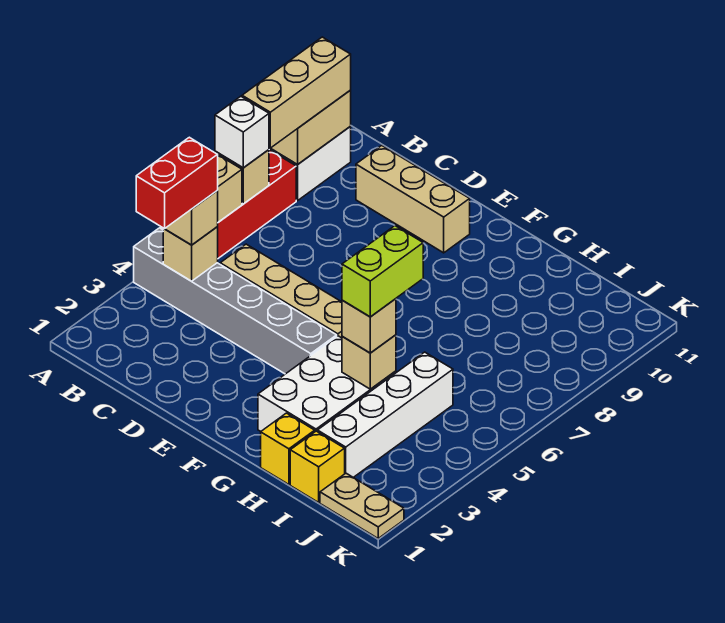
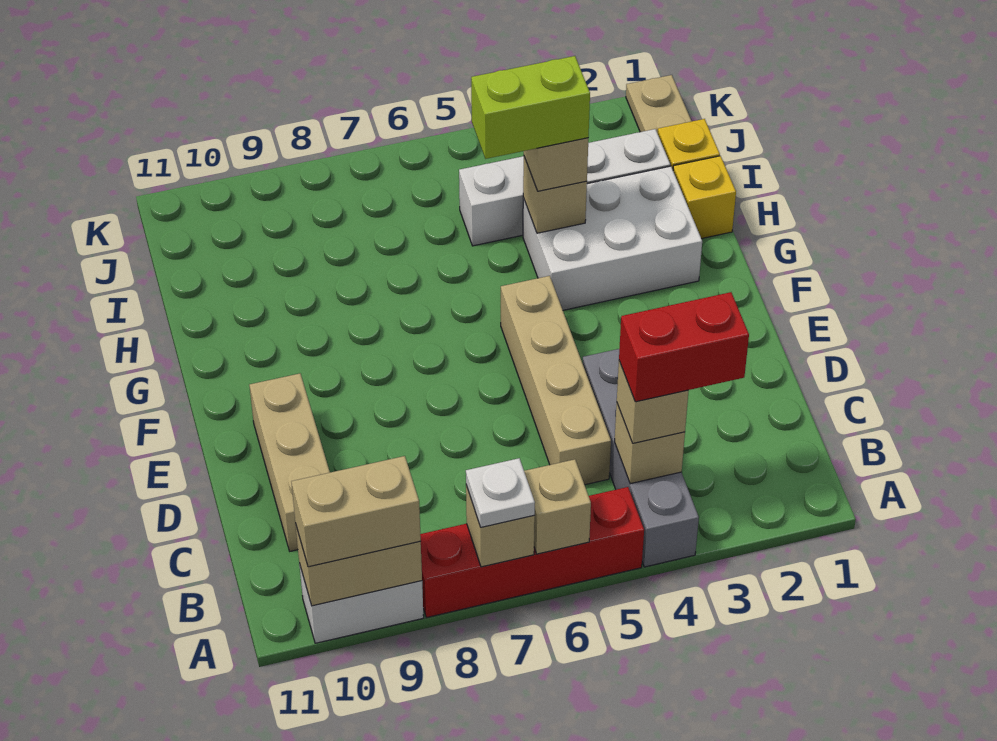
grey brick A4:F4 level 1 -> grey brick A4:D4 level 1
white brick A7 level 3 -> white plate A7 level 3
tan brick A8:A10 level 3 -> tan brick A9:A10 level 3

